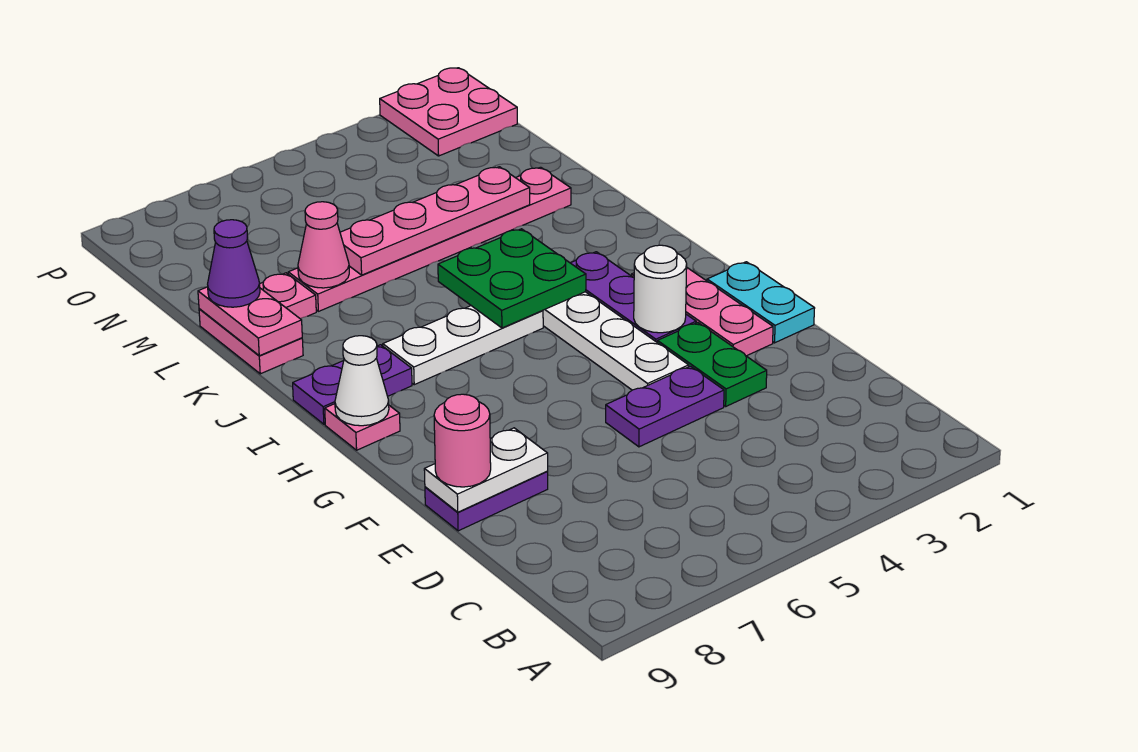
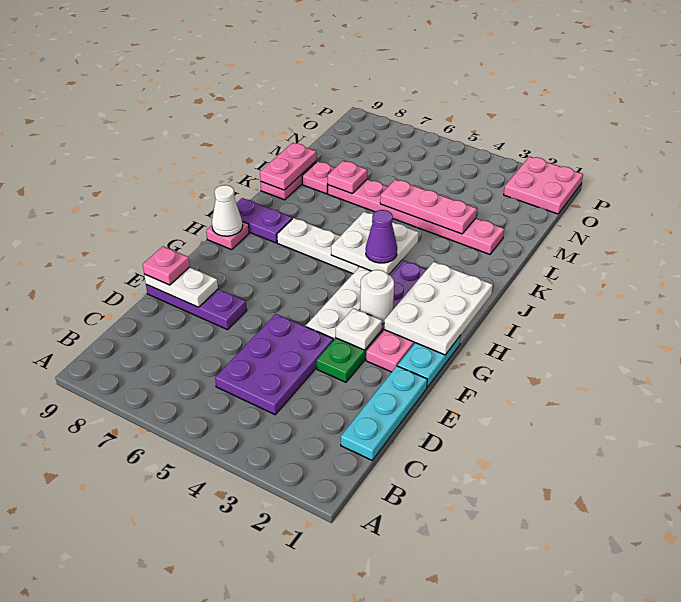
none -> cyan plate C1:E1 level 1
purple plate E4:E5 level 1 -> purple plate C4:E5 level 1
purple plate E8:E9 level 1 -> purple plate E7:E9 level 1
pink round brick E9 level 3 -> pink plate E9 level 3
none -> white plate F3 level 2
none -> white plate G1:I2 level 2
green plate I4:J5 level 2 -> white plate I4:J5 level 2
pink plate L3:L6 level 2 -> pink plate L3:L5 level 2
pink cone L7 level 2 -> pink plate L7 level 2
purple cone L9 level 3 -> purple cone I4 level 3

